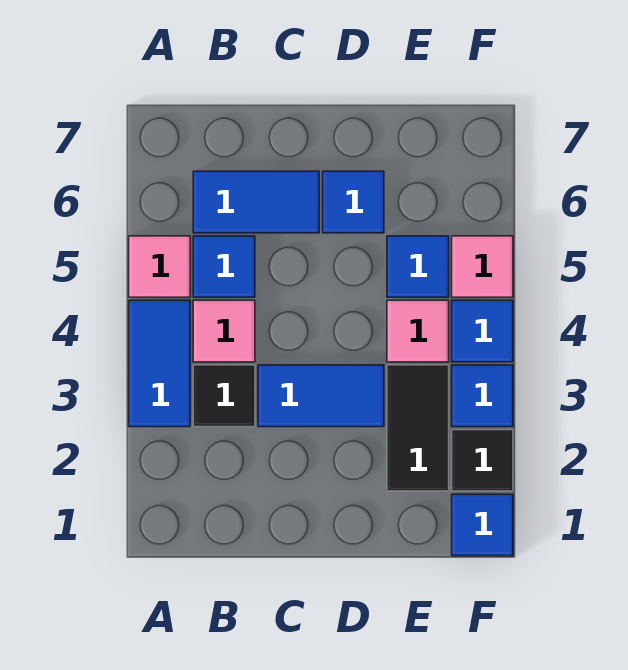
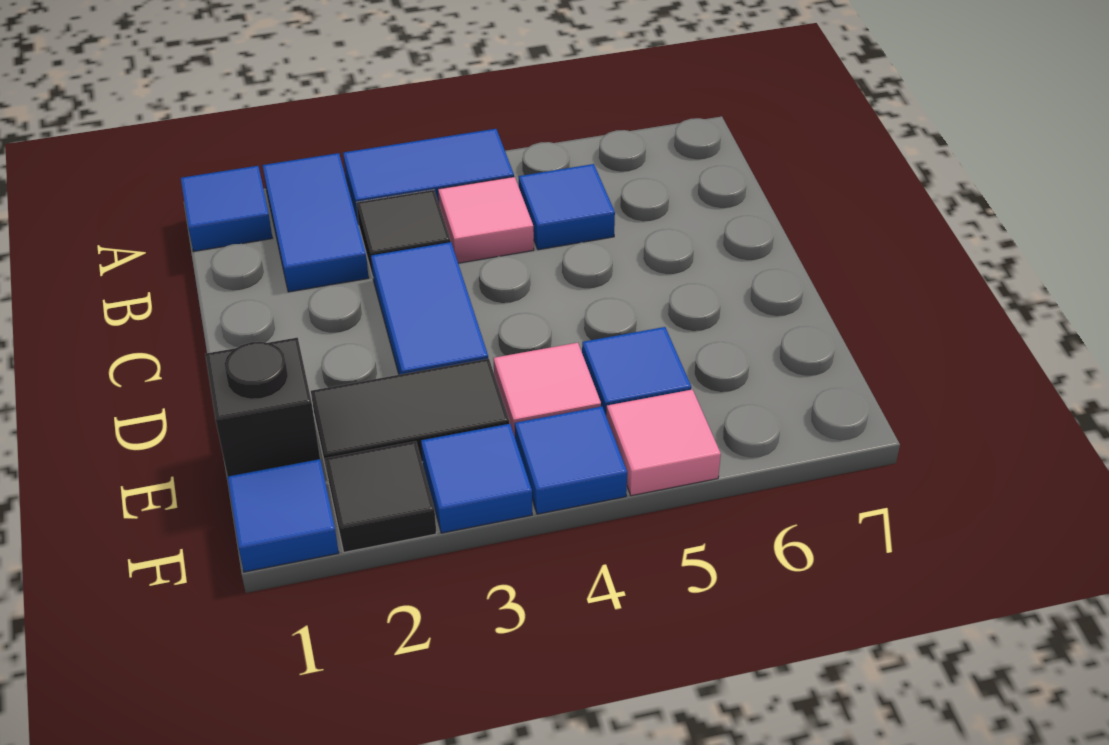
pink tile A5 level 1 -> none
blue tile B6:C6 level 1 -> blue tile A2:B2 level 1
blue tile D6 level 1 -> blue tile A1 level 1
none -> black brick E1 level 1

